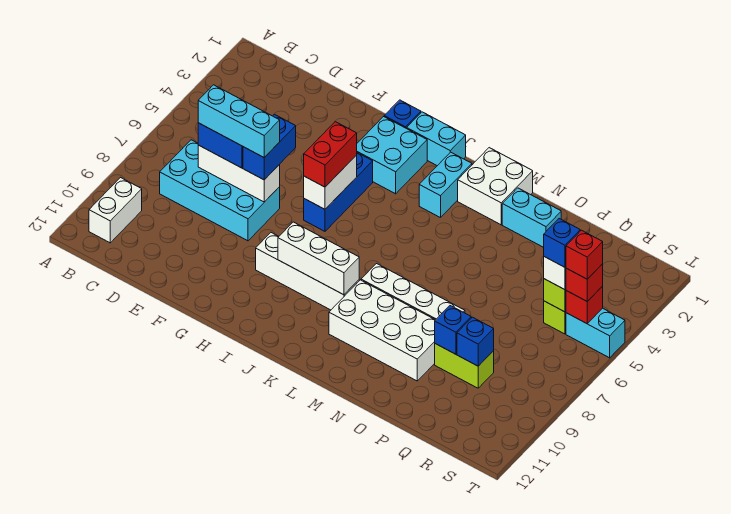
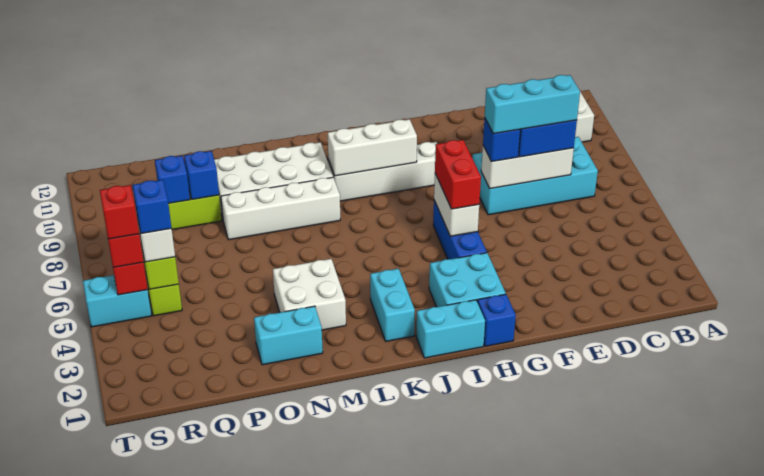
blue brick F6:F7 level 3 -> blue brick F7 level 3
white brick L1:M2 level 1 -> white brick M3:N4 level 1

